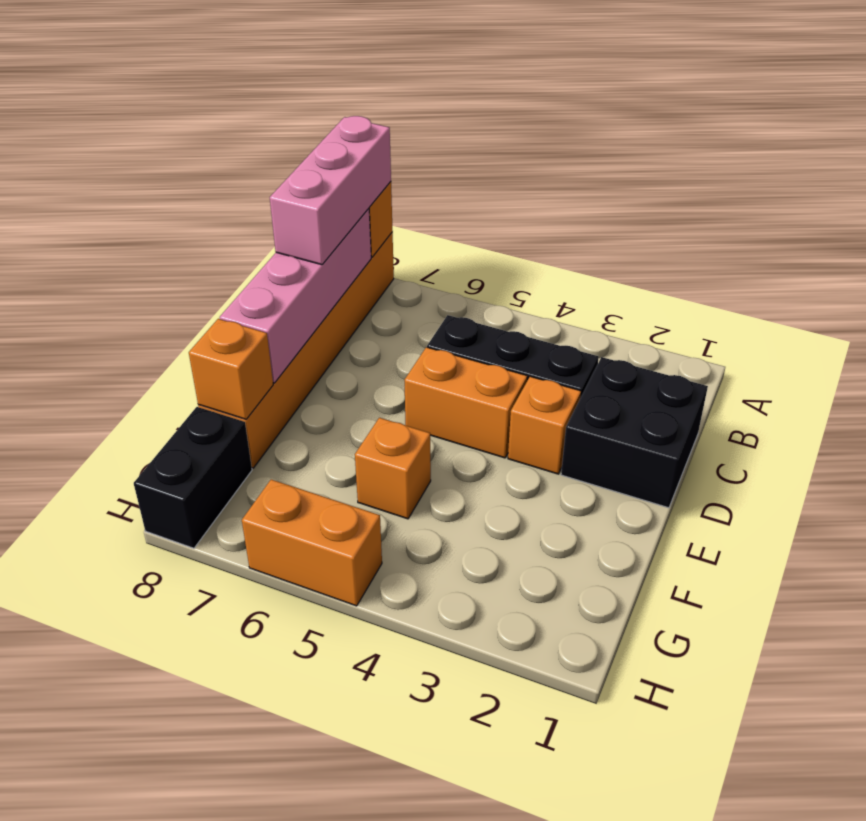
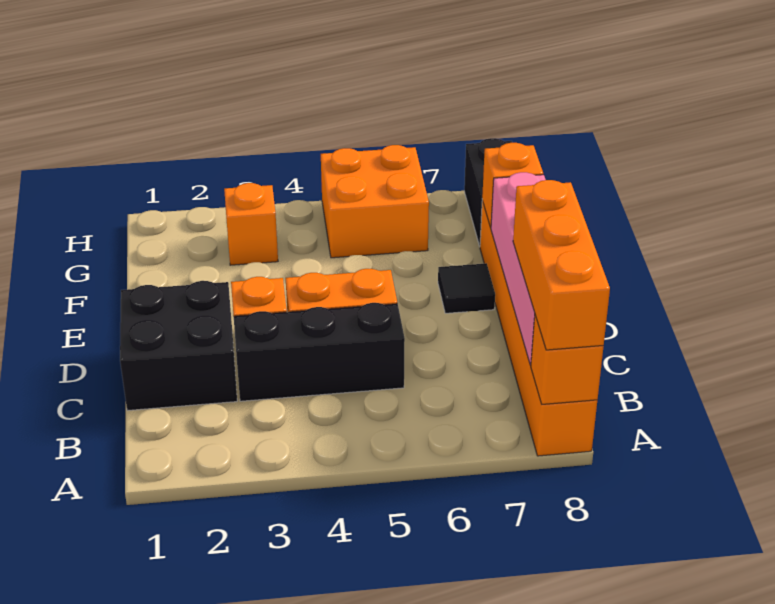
pink brick A8:C8 level 3 -> orange brick A8:C8 level 3
none -> black tile E7 level 1
orange brick F5 level 1 -> orange brick G3 level 1
orange brick H5:H6 level 1 -> orange brick G5:H6 level 1

